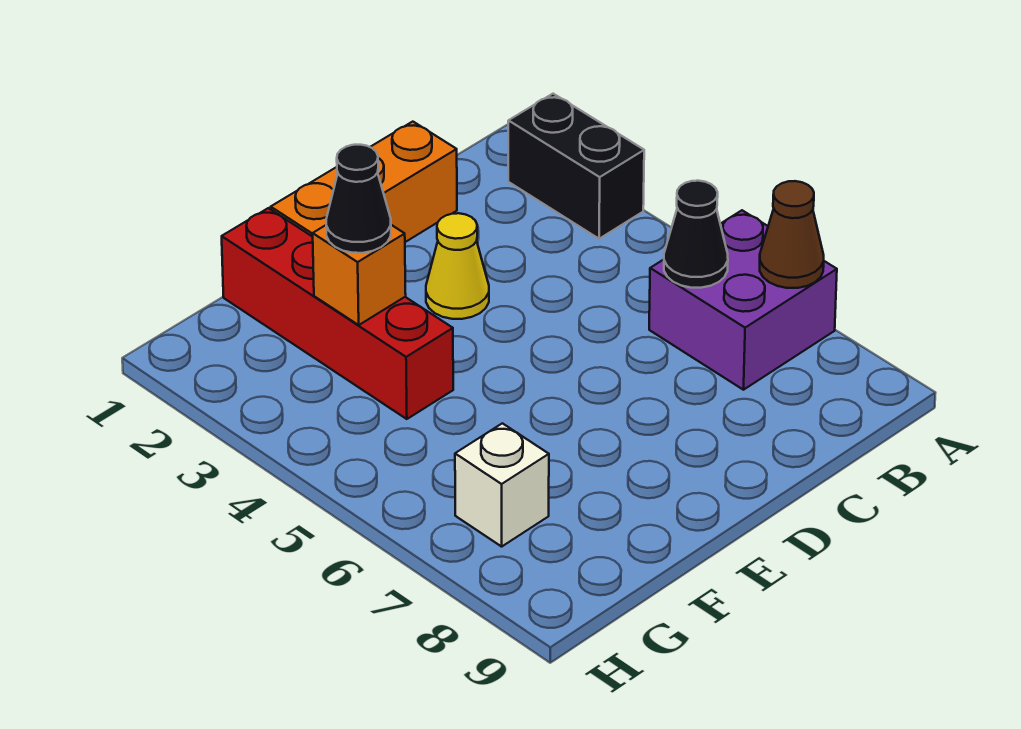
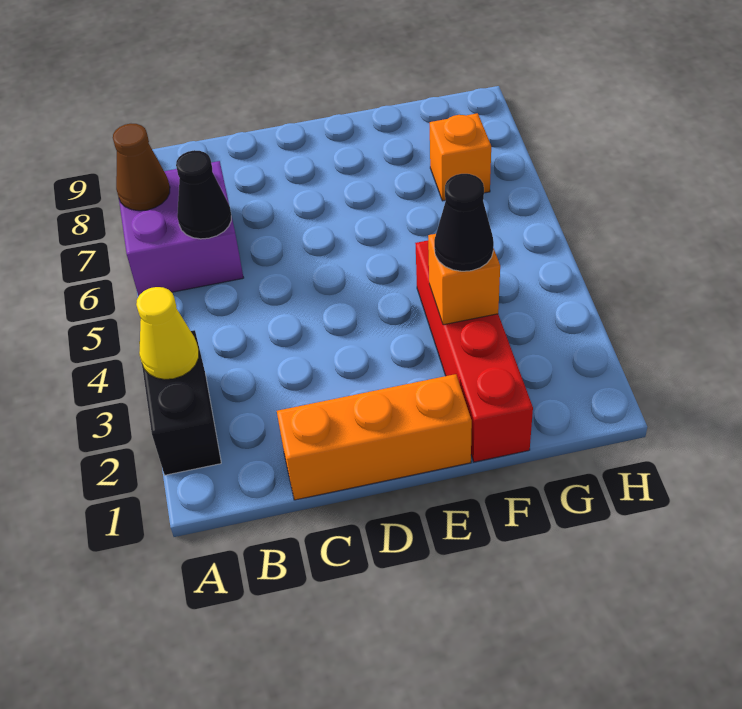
yellow cone D3 level 1 -> yellow cone A3 level 2
white brick G7 level 1 -> orange brick G7 level 1

